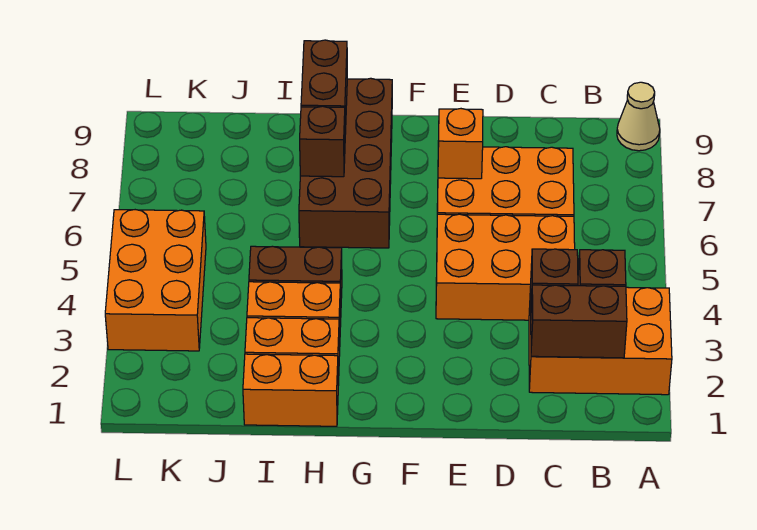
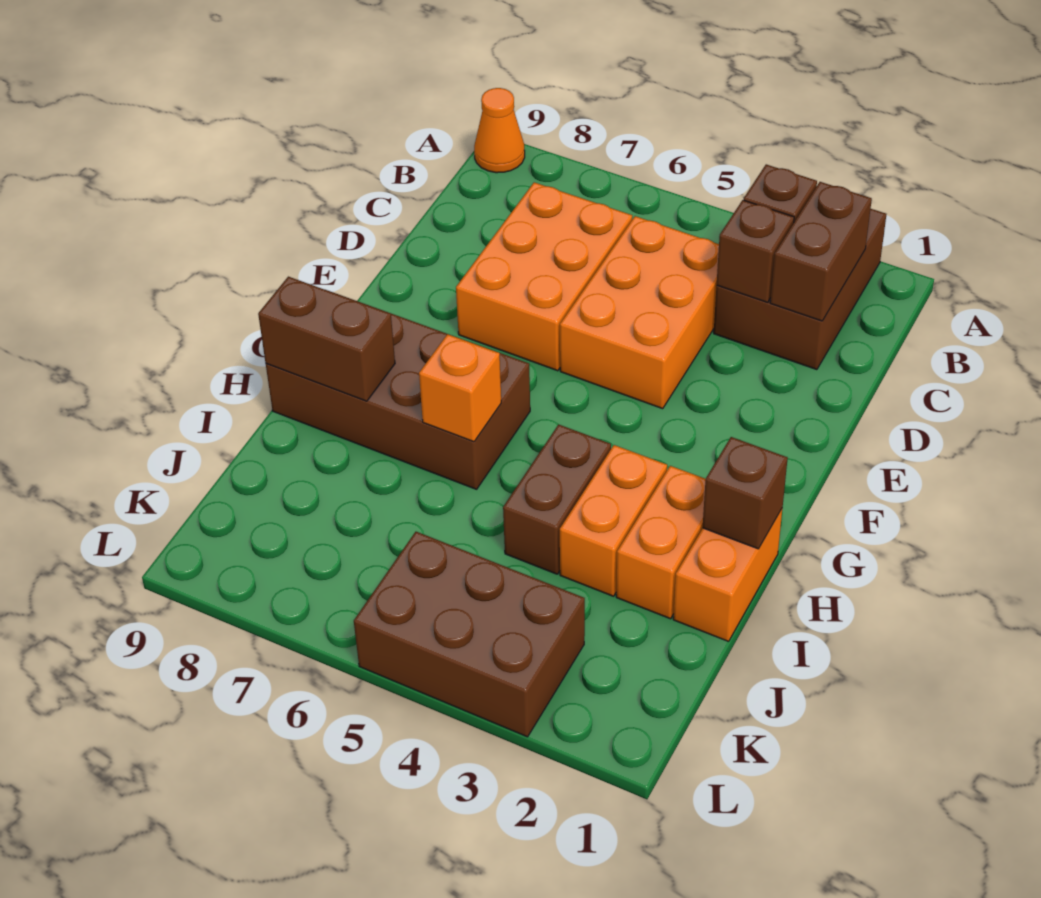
orange brick A2:C3 level 1 -> brown brick A2:C3 level 1
tan cone A9 level 1 -> orange cone A9 level 1
orange brick E7 level 2 -> orange brick H6 level 2
brown brick H7 level 2 -> brown brick H1 level 2
orange brick K3:L5 level 1 -> brown brick K3:L5 level 1

